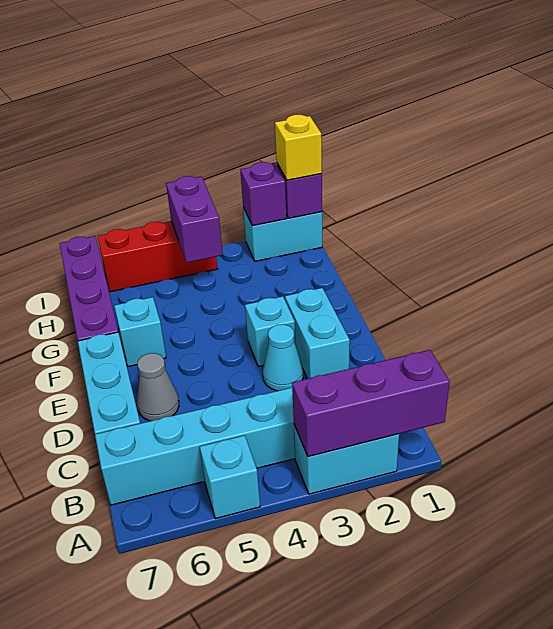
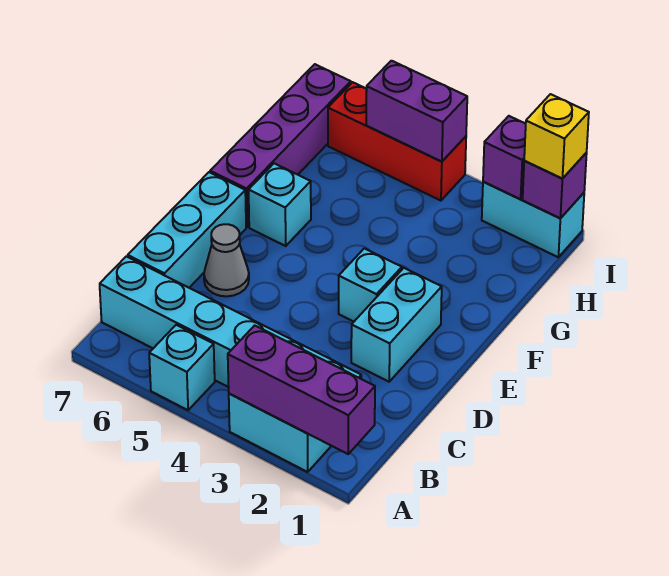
cyan cone D3 level 1 -> none
purple brick H4:I4 level 2 -> purple brick I4:I5 level 2

